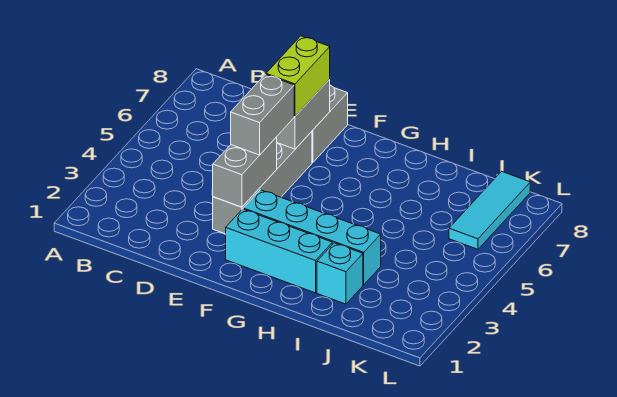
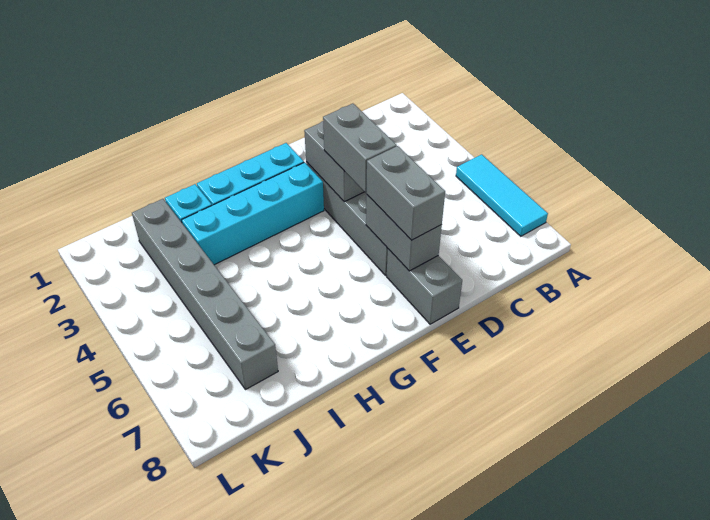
lime brick E6:E7 level 3 -> grey brick E6:E7 level 3
none -> grey brick J2:J7 level 1
cyan tile K6:K8 level 1 -> cyan tile A5:A7 level 1

